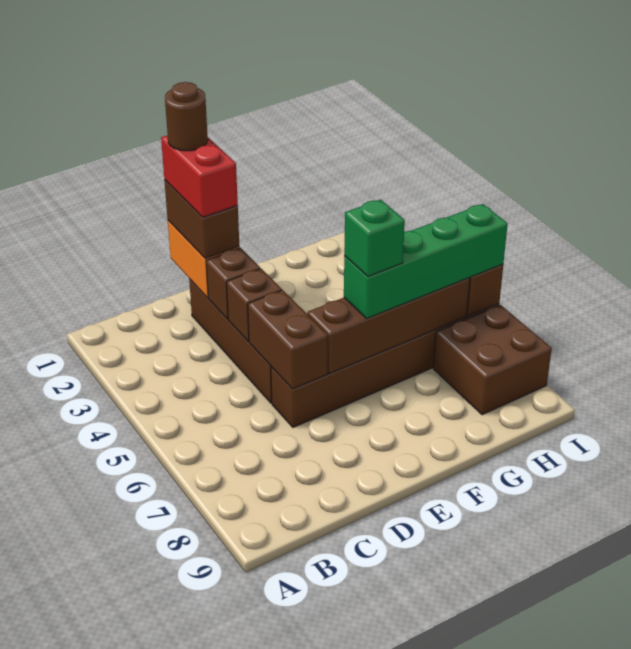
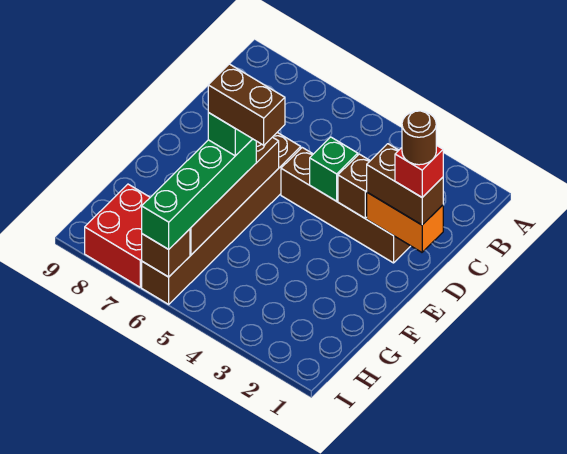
red brick D1:D2 level 4 -> red brick D1 level 4
brown brick D4 level 2 -> green brick D4 level 2
brown brick D5:D6 level 2 -> brown brick F5:F6 level 5
brown brick H7:I8 level 1 -> red brick H7:I8 level 1

